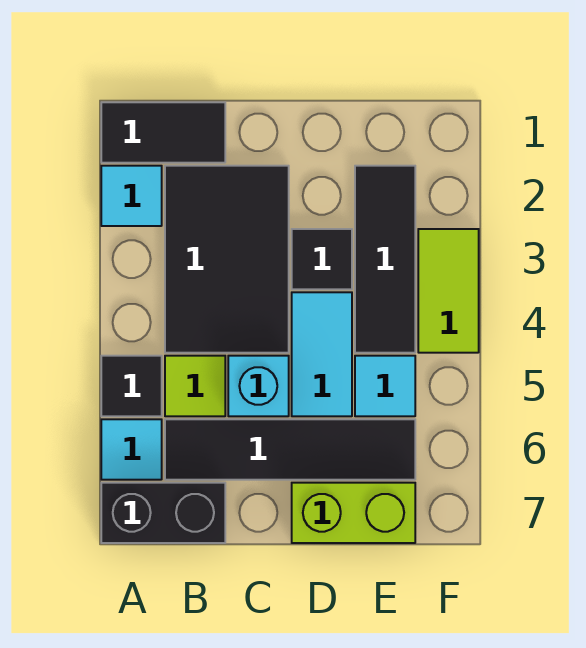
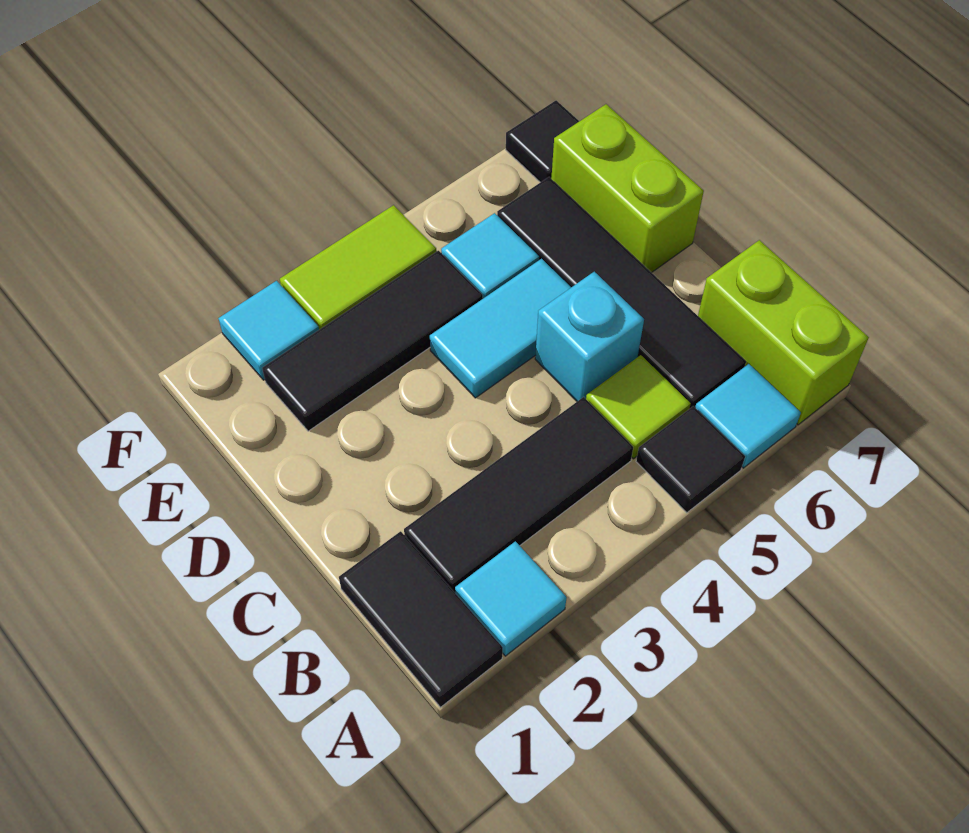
black brick A7:B7 level 1 -> lime brick A7:B7 level 1
black tile B2:C4 level 1 -> black tile B2:B4 level 1
black tile D3 level 1 -> black tile F7 level 1
none -> cyan tile F2 level 1

